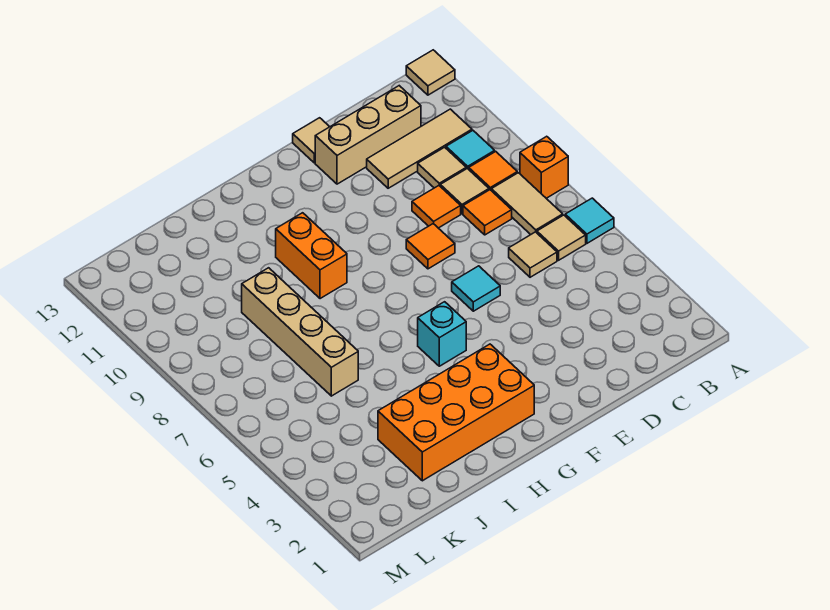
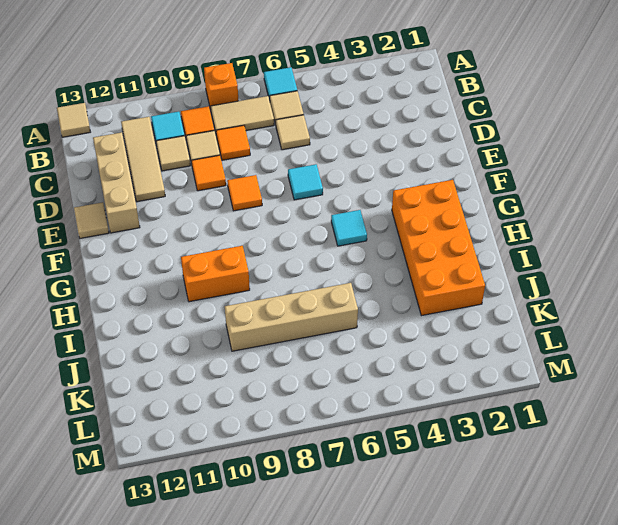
cyan brick G5 level 1 -> cyan tile G5 level 1

